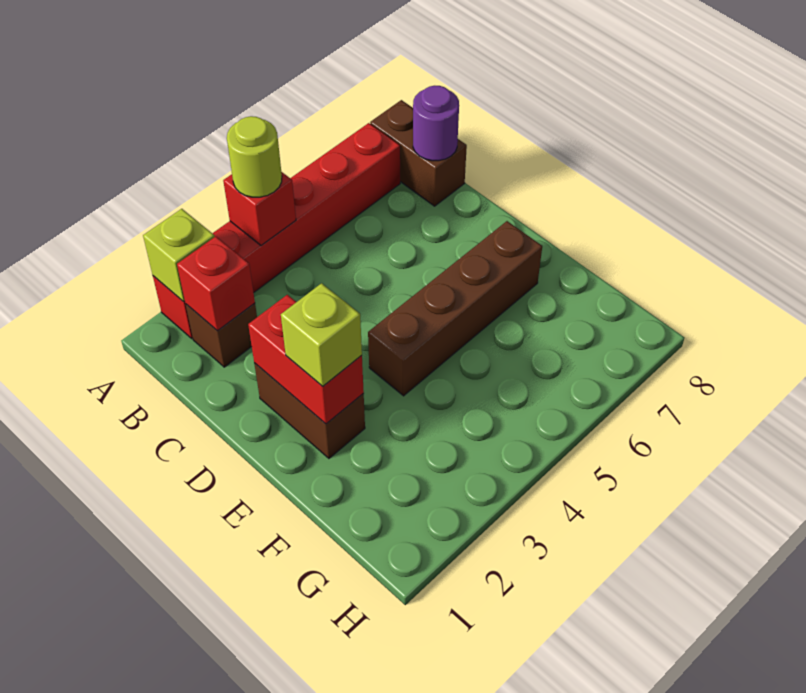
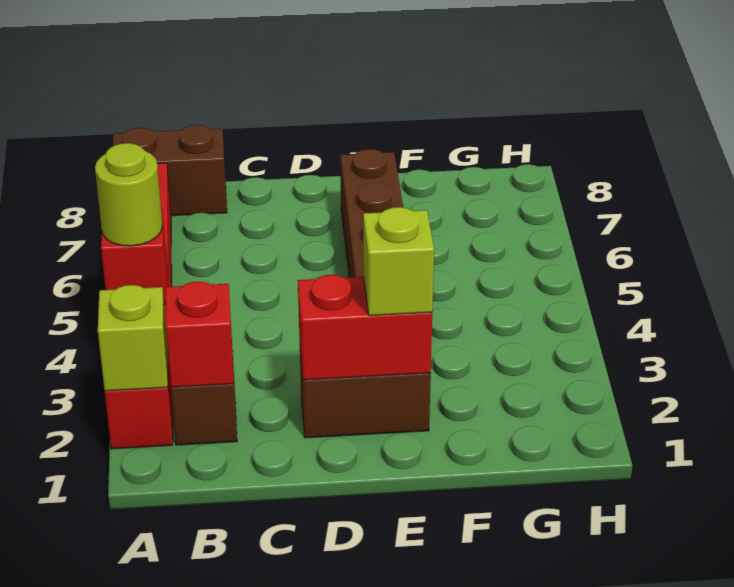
purple round brick B8 level 2 -> none

